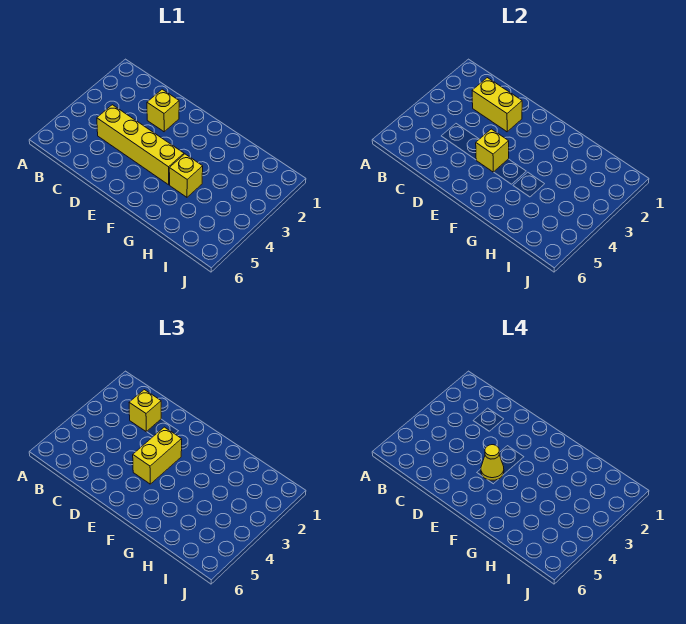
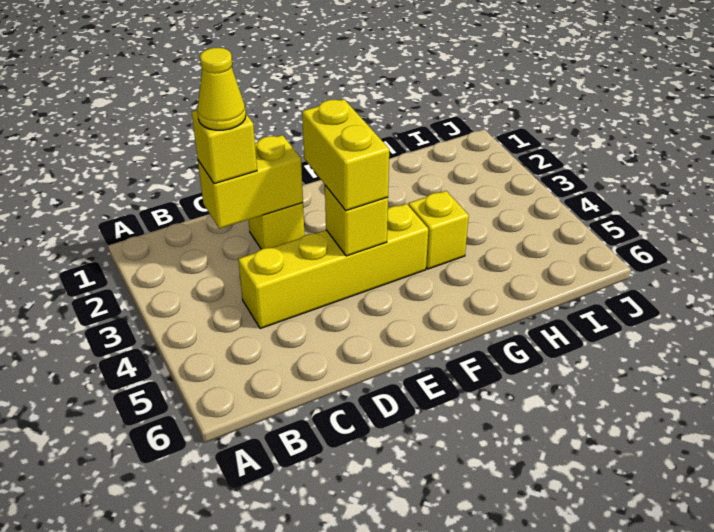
yellow cone E4 level 4 -> yellow cone C2 level 4

